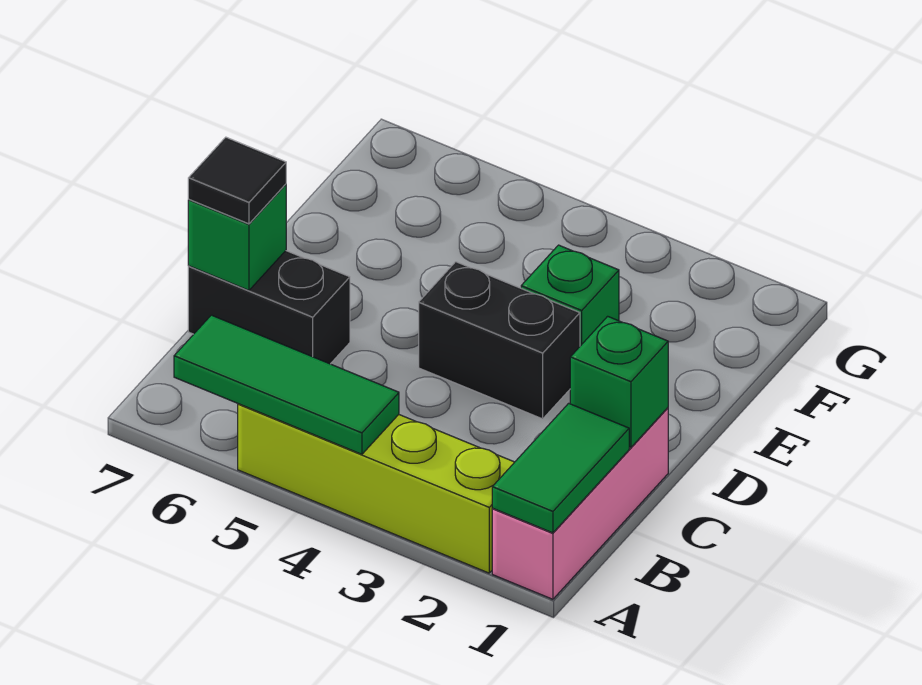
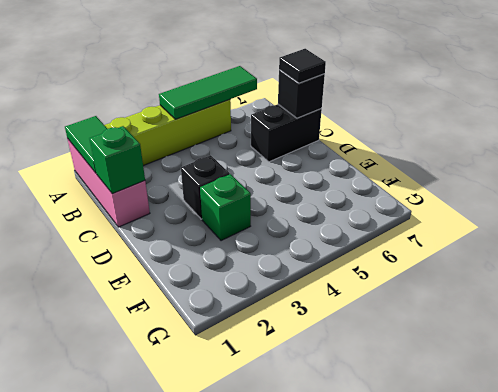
green brick C7 level 2 -> black brick C7 level 2
black brick D3:D4 level 1 -> black brick D3 level 1

